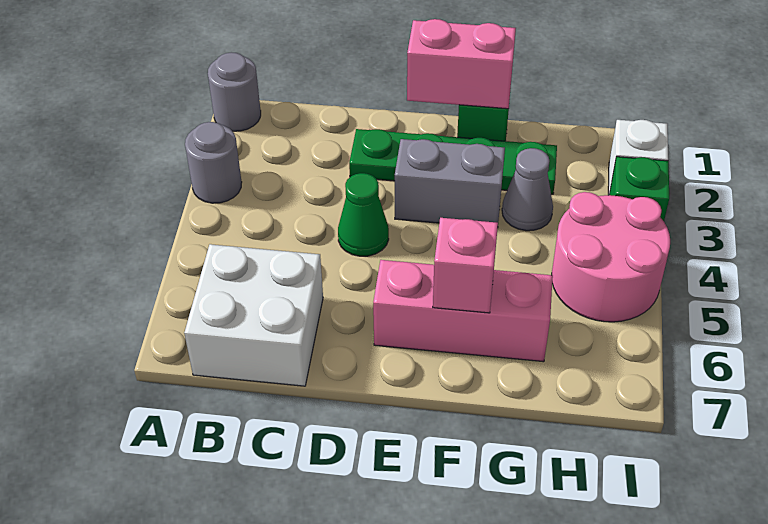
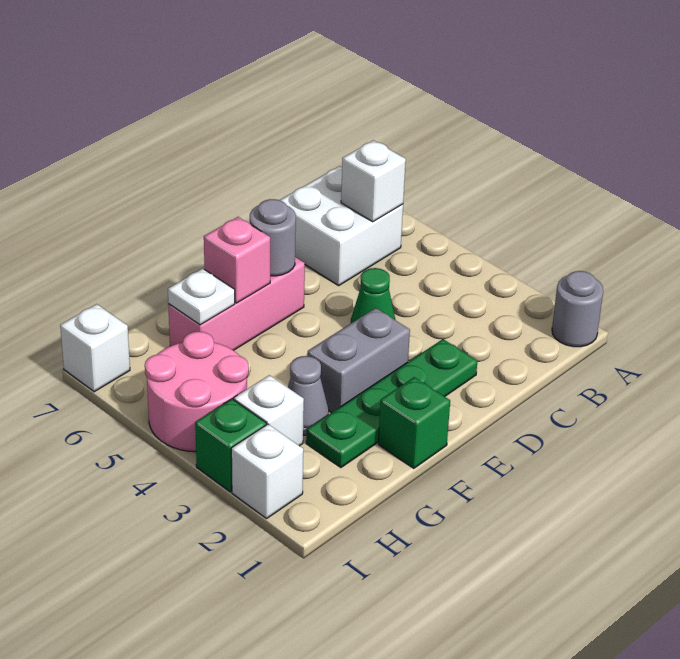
grey round brick A3 level 1 -> grey round brick E6 level 2
none -> white brick B6 level 2
pink brick E1:F1 level 2 -> none
none -> white plate G6 level 2
none -> white brick H3 level 1
none -> white brick I7 level 1

